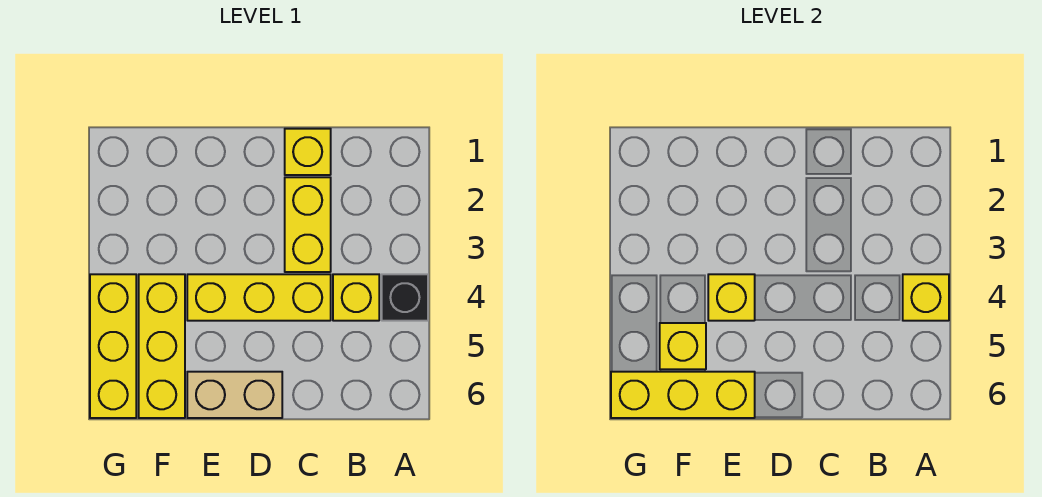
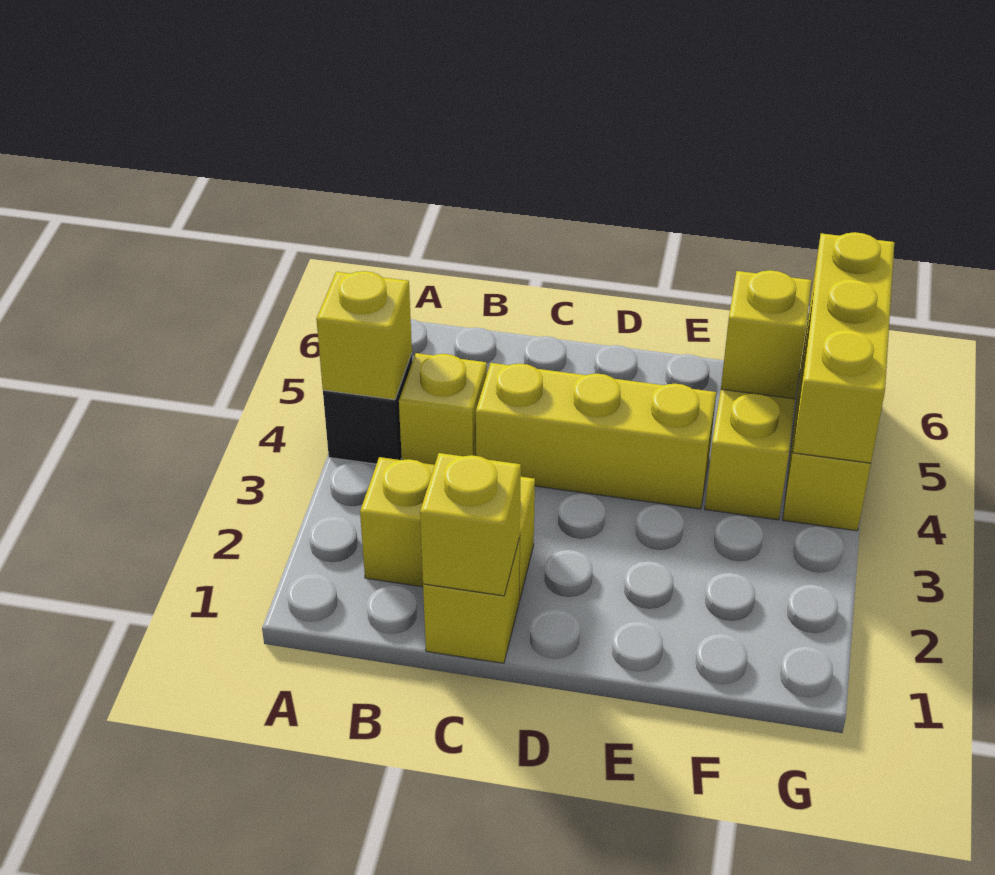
yellow brick C2:C3 level 1 -> yellow brick B2:C2 level 1
tan brick D6:E6 level 1 -> none
yellow brick E4 level 2 -> yellow brick C1 level 2
yellow brick E6:G6 level 2 -> yellow brick G4:G6 level 2

